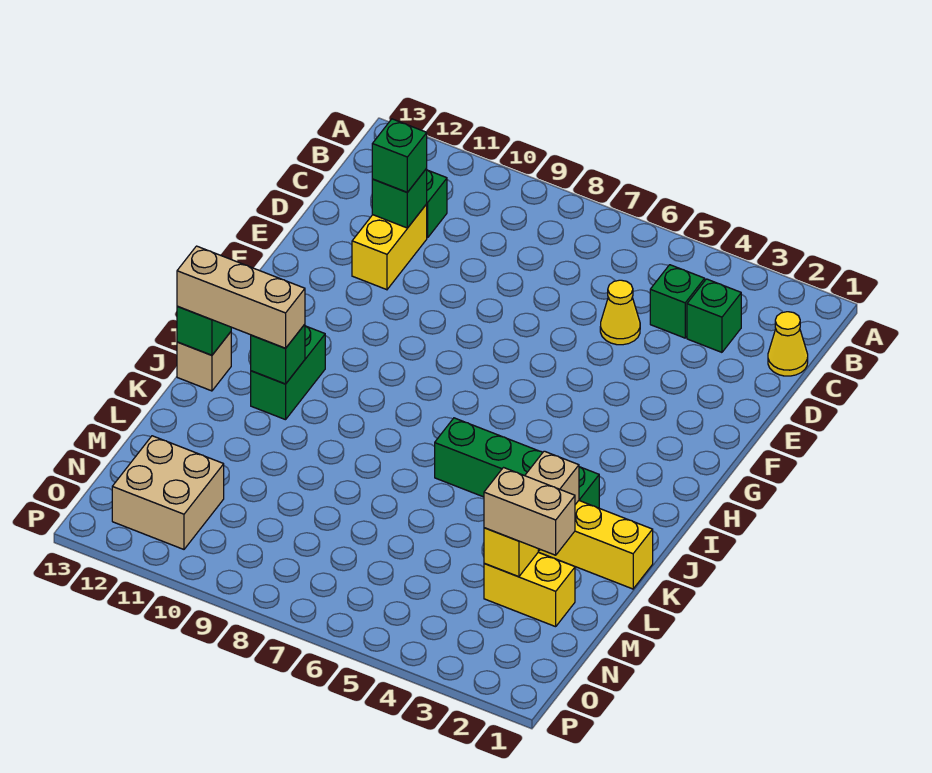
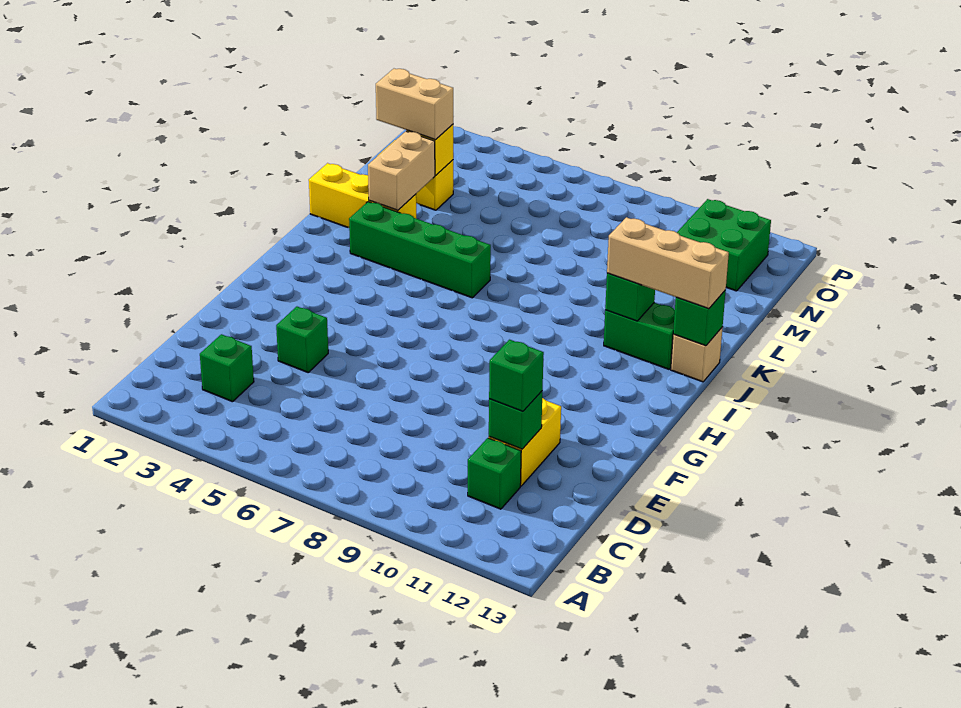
yellow cone C1 level 1 -> none
green brick C4 level 1 -> green brick E4 level 1
yellow cone D5 level 1 -> none
green brick I11:J11 level 1 -> green brick J11:J12 level 1
tan brick N11:O12 level 1 -> green brick N11:O12 level 1

